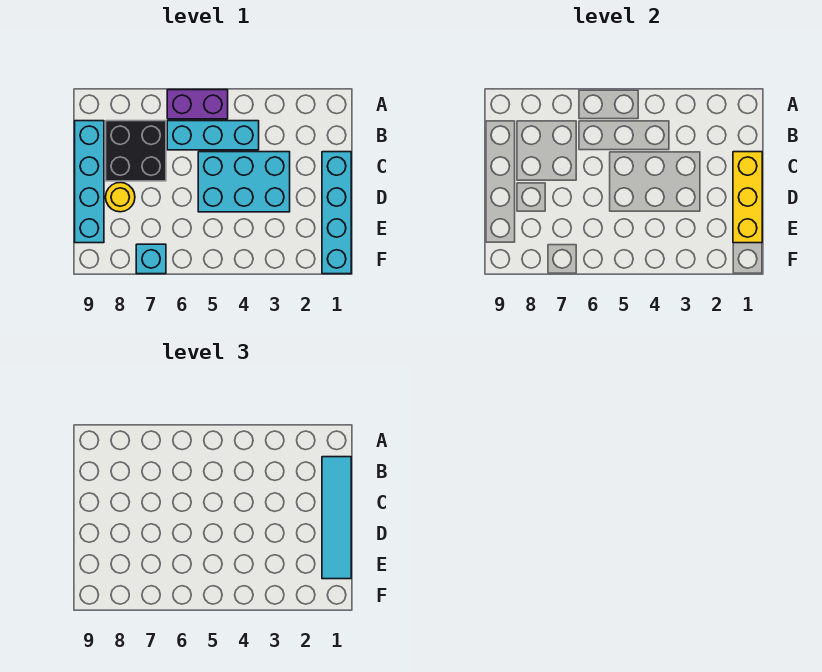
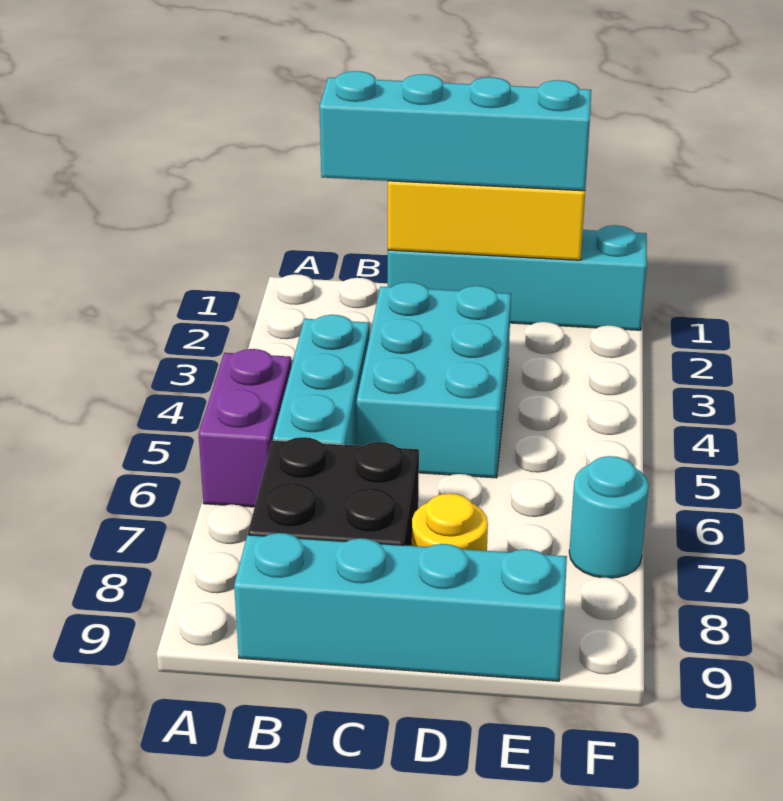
cyan tile B1:E1 level 3 -> cyan brick B1:E1 level 3
cyan brick F7 level 1 -> cyan round brick F7 level 1

